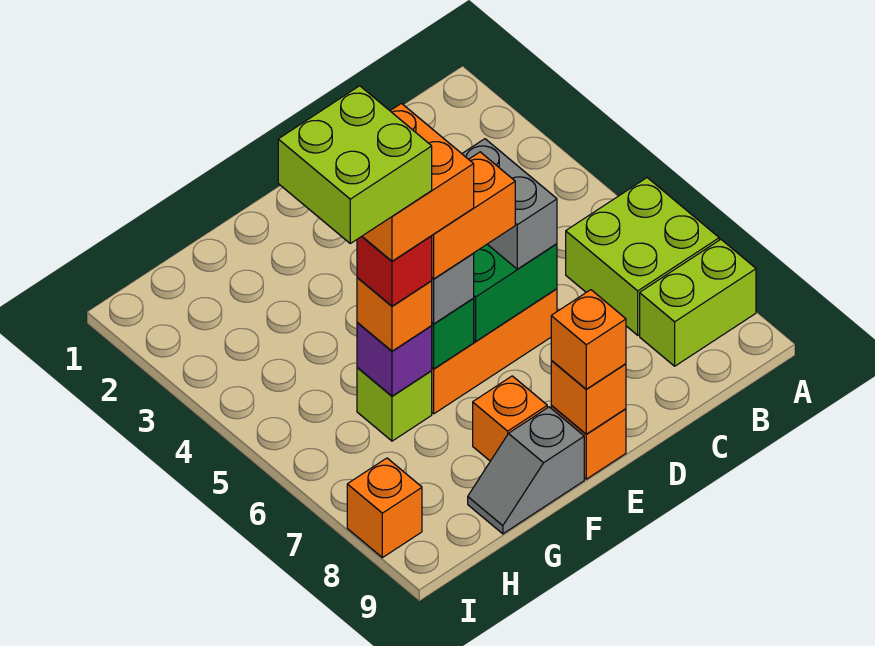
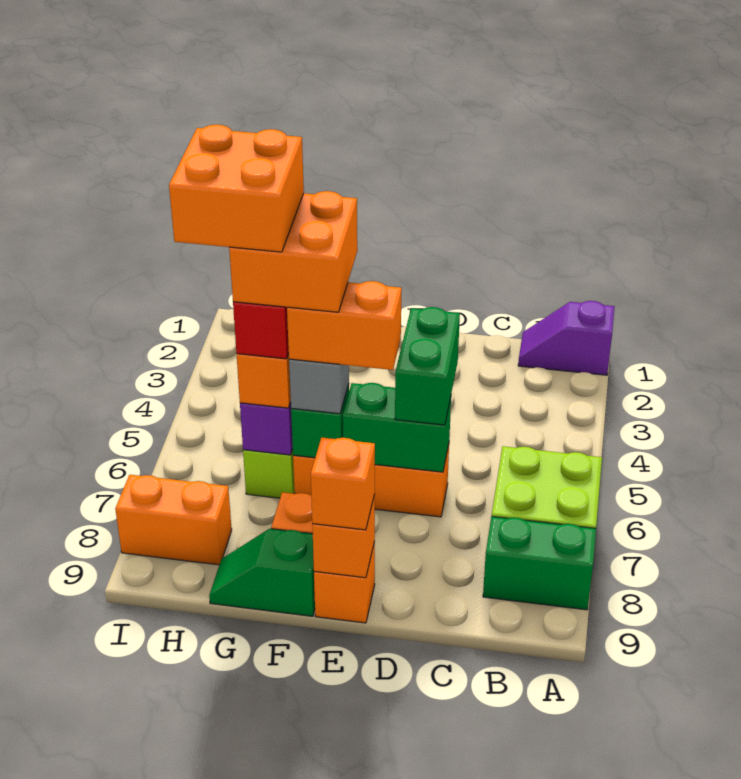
none -> purple slope A1:B1 level 1 top A
lime brick A8:B8 level 1 -> green brick A8:B8 level 1
grey brick D5:D6 level 3 -> green brick D5:D6 level 3
grey slope F9:G9 level 1 top F -> green slope F9:G9 level 1 top F
lime brick G5:H6 level 6 -> orange brick G5:H6 level 6
orange brick I8 level 1 -> orange brick H8:I8 level 1

